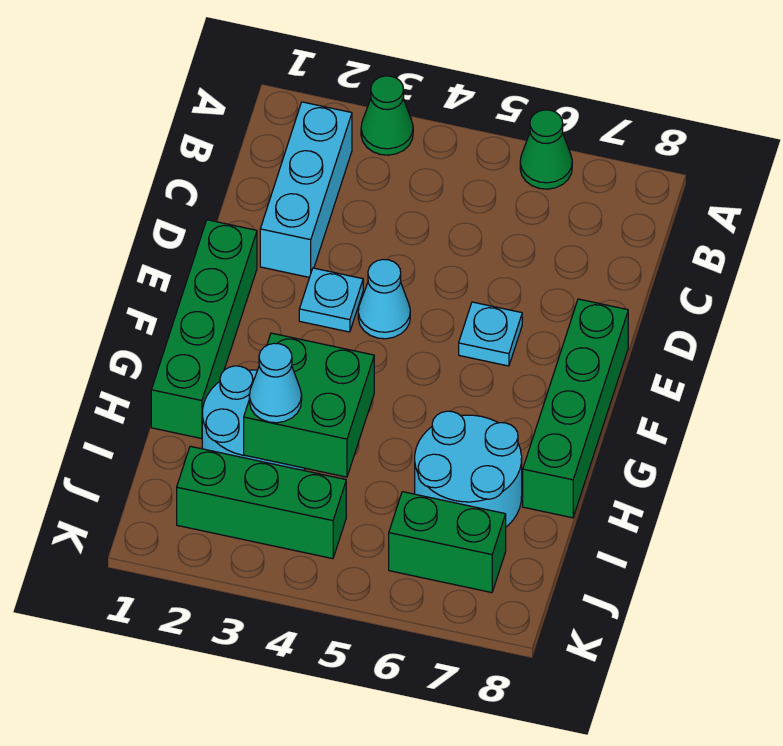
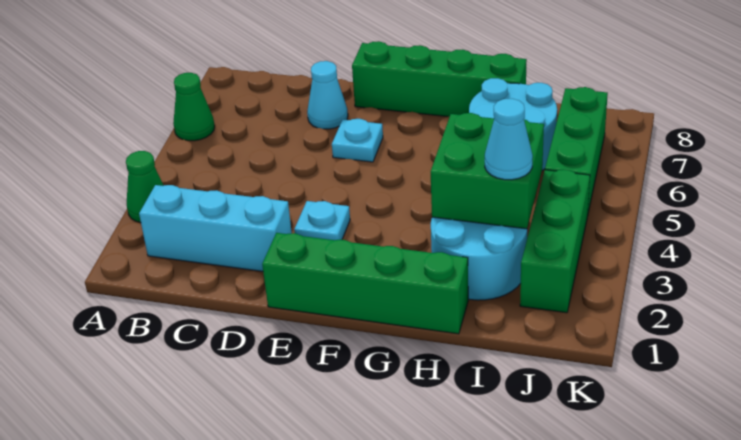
cyan cone E4 level 1 -> cyan cone D7 level 1
green brick J6:J7 level 1 -> green brick J5:J7 level 1

